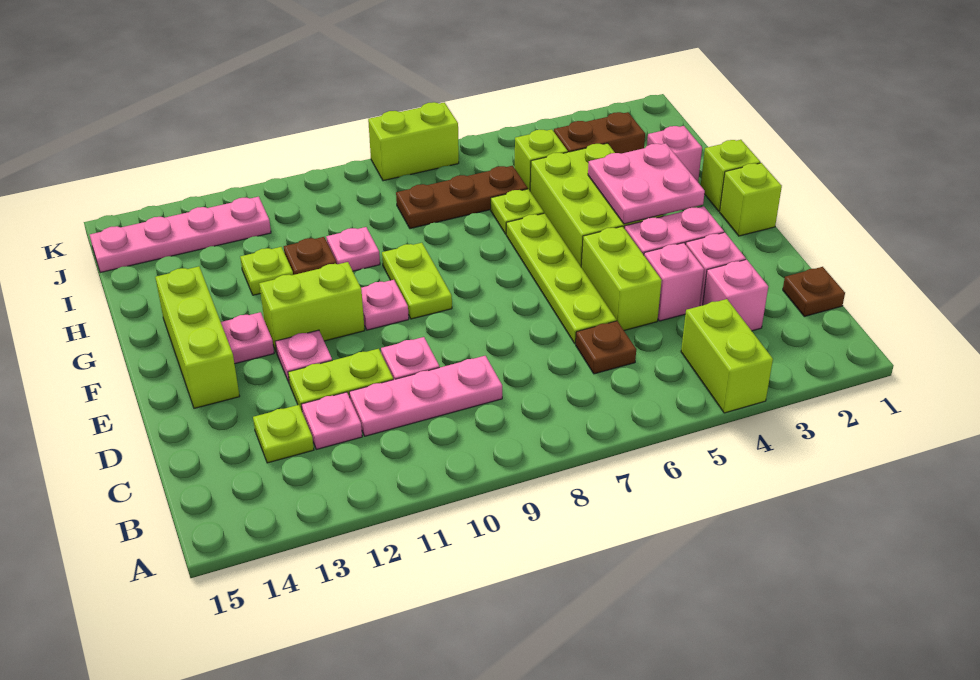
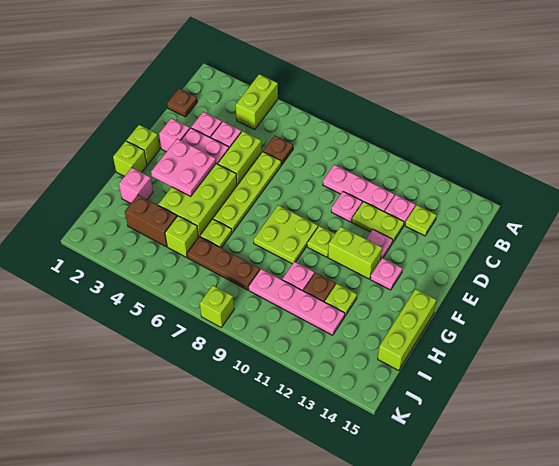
pink brick C3 level 1 -> pink brick E2 level 1
lime brick E14:G14 level 1 -> lime brick G15:I15 level 1
lime plate F9:G9 level 1 -> lime plate F8:G9 level 1
pink plate F10 level 1 -> lime plate F10 level 1
pink plate J12:J15 level 1 -> pink plate I9:I12 level 1
lime brick K7:K8 level 1 -> lime brick K8 level 1

